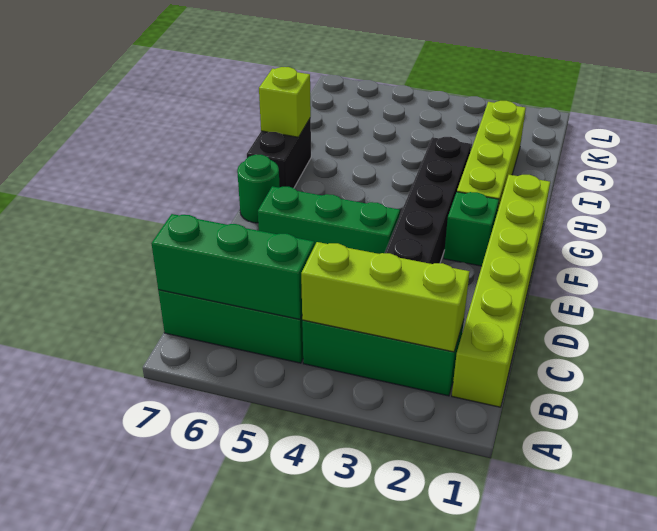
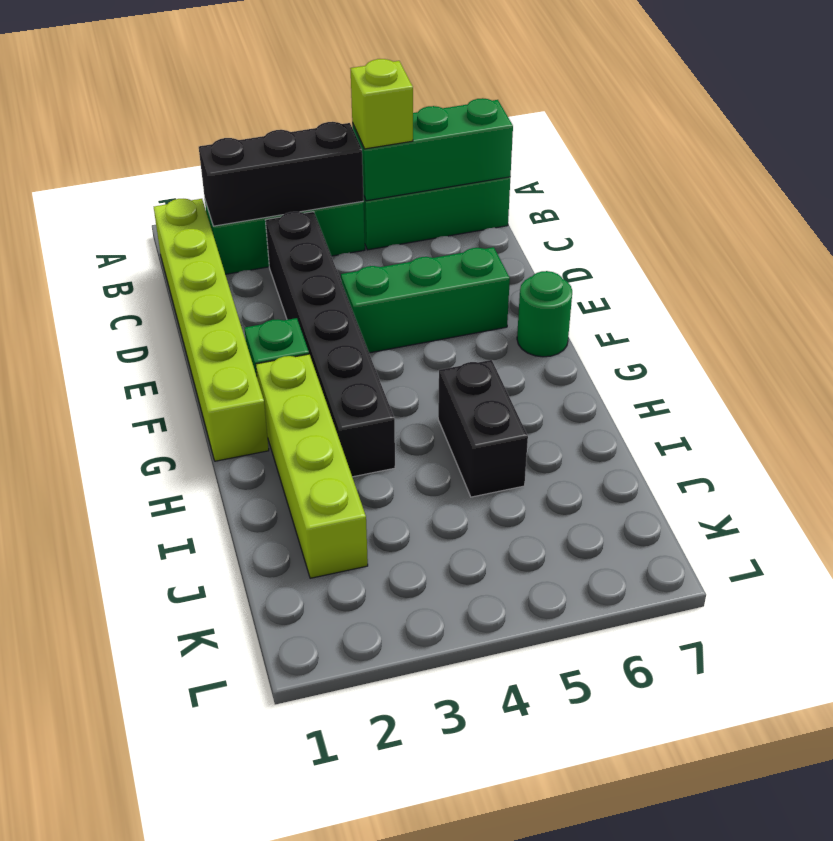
lime brick B2:B4 level 2 -> black brick B2:B4 level 2
black brick G7:H7 level 1 -> black brick H5:I5 level 1
lime brick H7 level 2 -> lime brick B5 level 3

